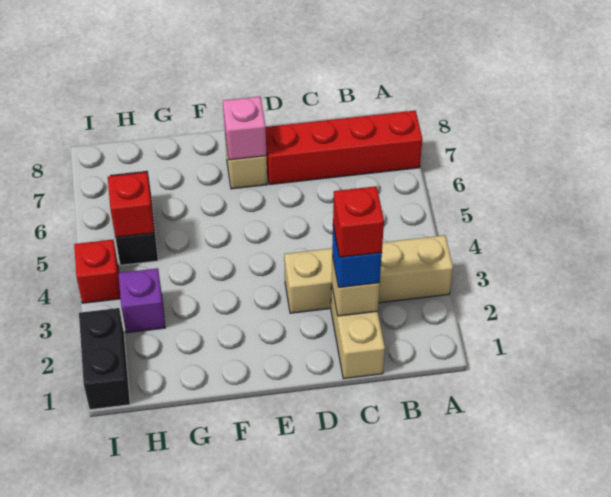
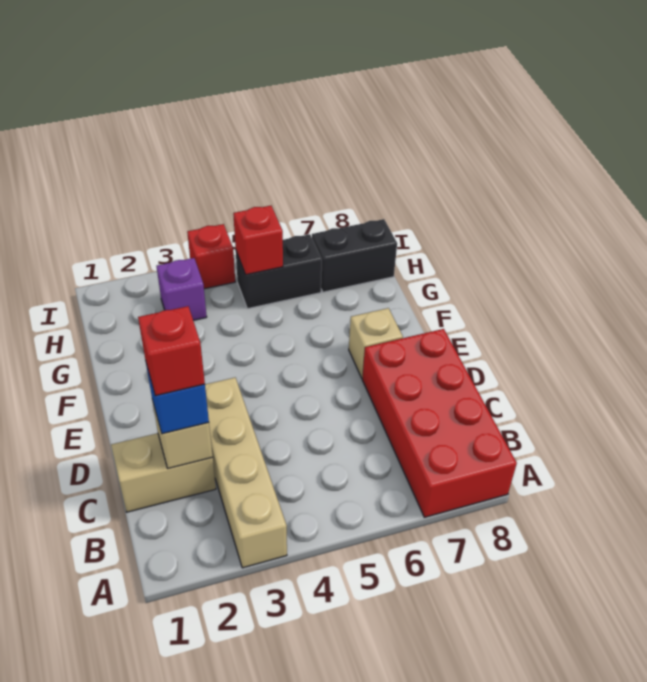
red brick A7:D7 level 1 -> red brick A7:D8 level 1
pink brick E7 level 2 -> none
black brick I1:I2 level 1 -> black brick H7:H8 level 1

